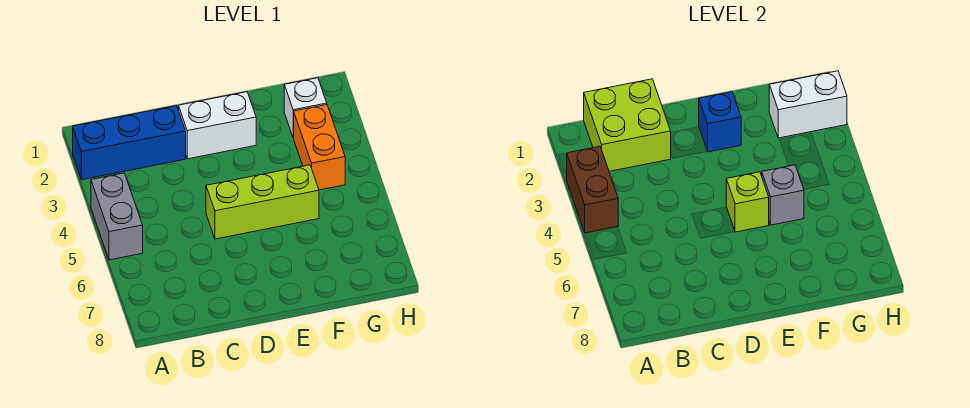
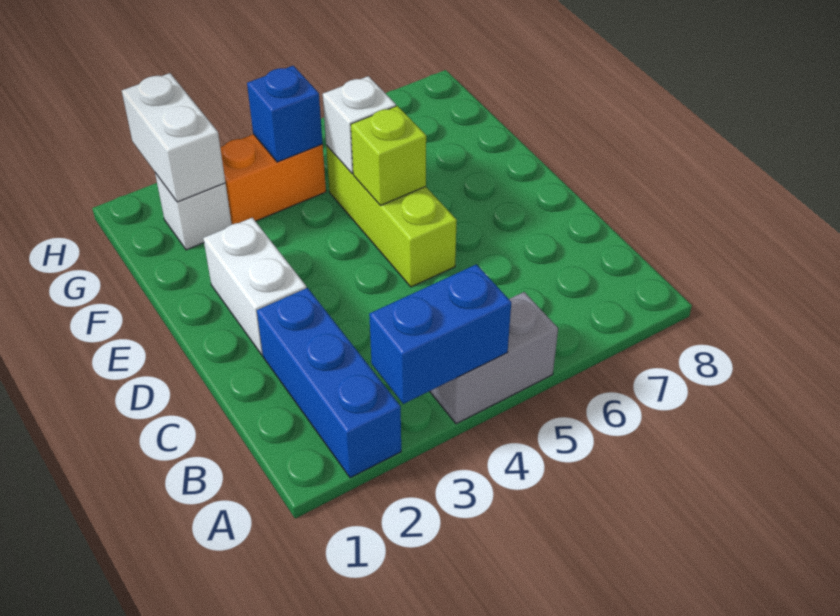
brown brick A3:A4 level 2 -> blue brick A3:A4 level 2
lime brick B1:C2 level 2 -> none
blue brick E2 level 2 -> blue brick G4 level 2
grey brick F5 level 2 -> white brick F5 level 2

